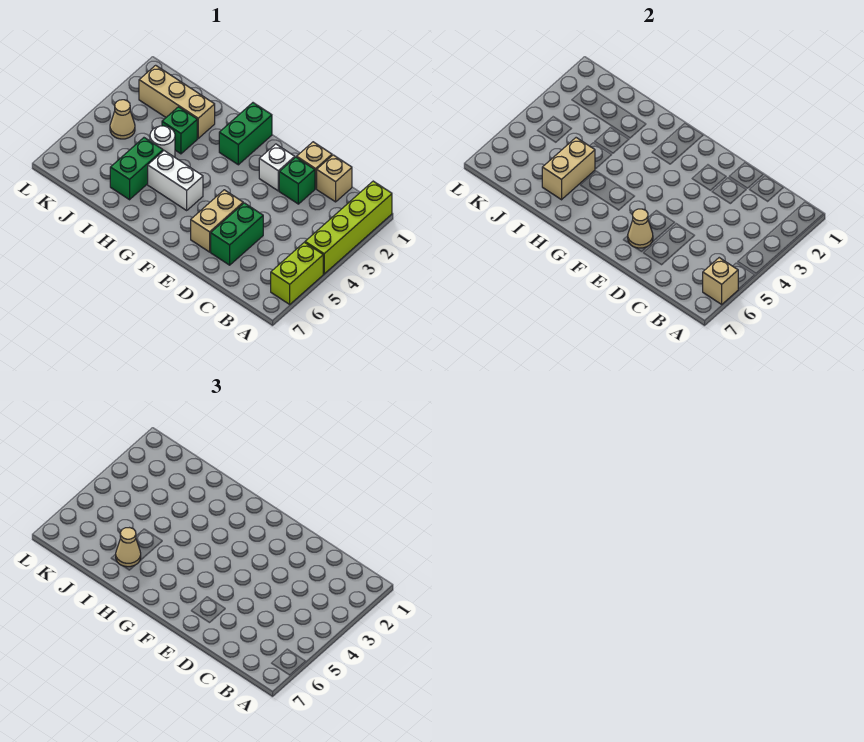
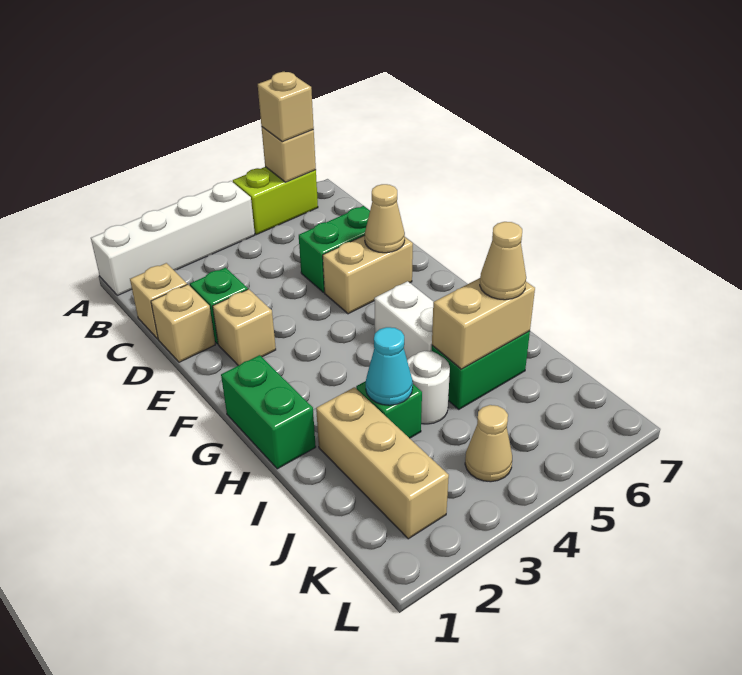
lime brick A1:A4 level 1 -> white brick A1:A4 level 1
none -> tan brick A6 level 3
white brick E2 level 1 -> tan brick E2 level 1
green brick G1:G2 level 1 -> green brick G1:H1 level 1
none -> cyan cone I3 level 2

